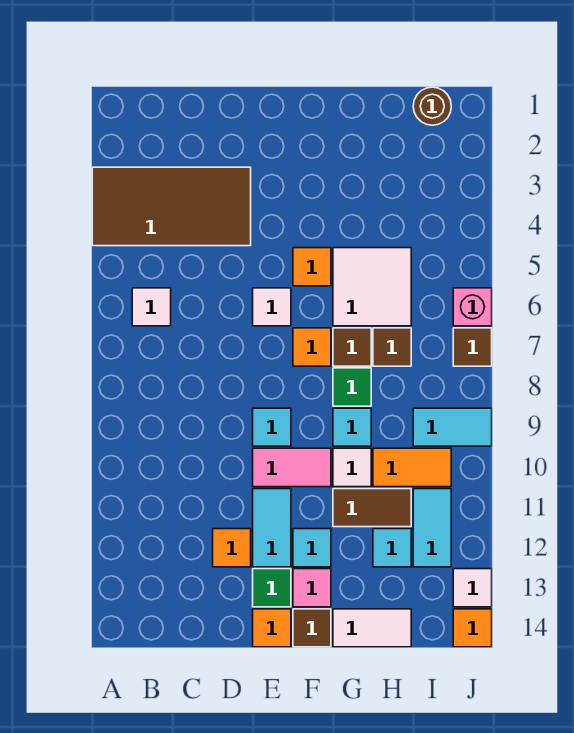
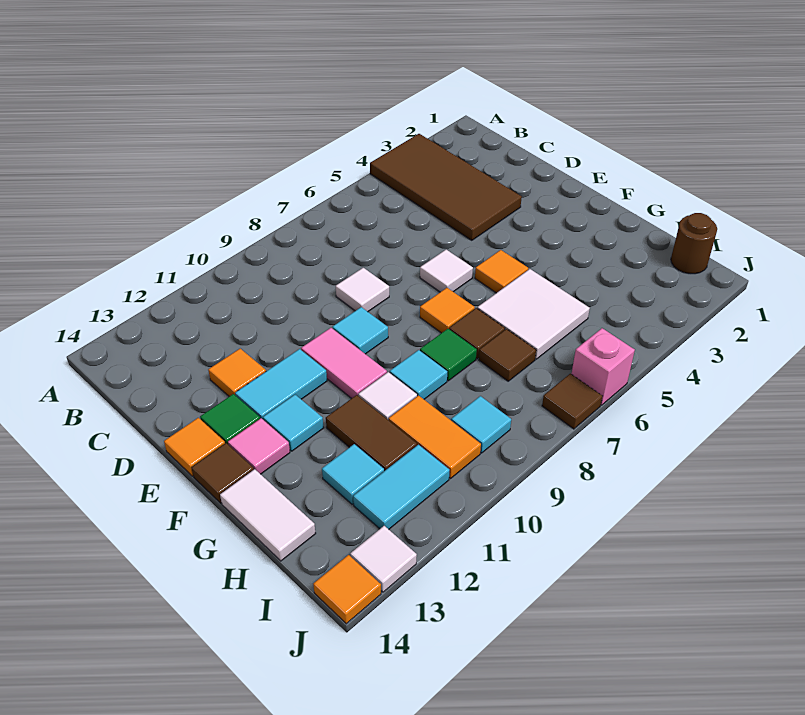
white tile B6 level 1 -> white tile D8 level 1
cyan tile I9:J9 level 1 -> cyan tile I9 level 1

